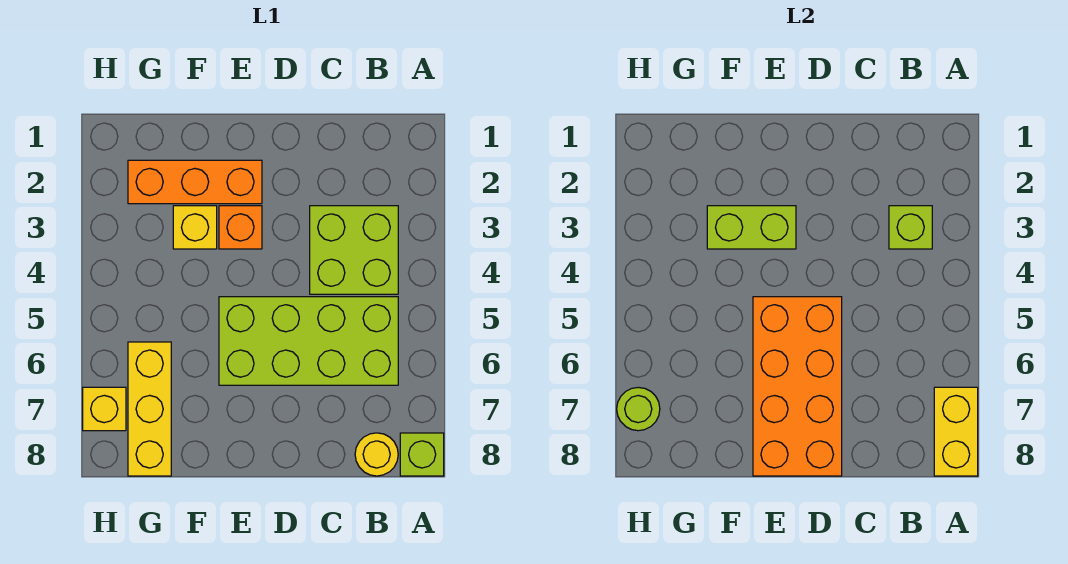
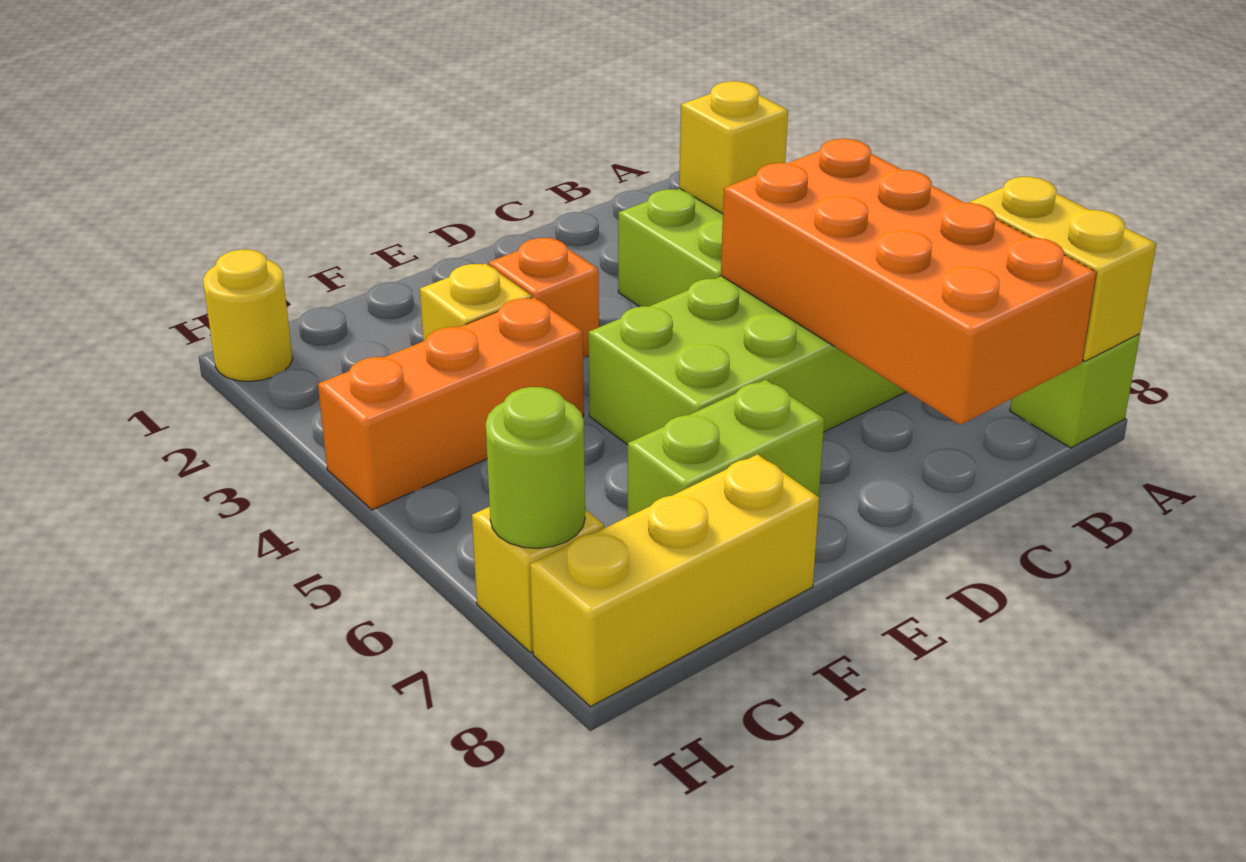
lime brick B3 level 2 -> yellow brick B3 level 2
yellow round brick B8 level 1 -> yellow round brick H1 level 1
orange brick D5:E8 level 2 -> orange brick B5:C8 level 2
orange brick E2:G2 level 1 -> orange brick F4:H4 level 1
lime brick E3:F3 level 2 -> lime brick E7:F7 level 1
yellow brick G6:G8 level 1 -> yellow brick F8:H8 level 1

